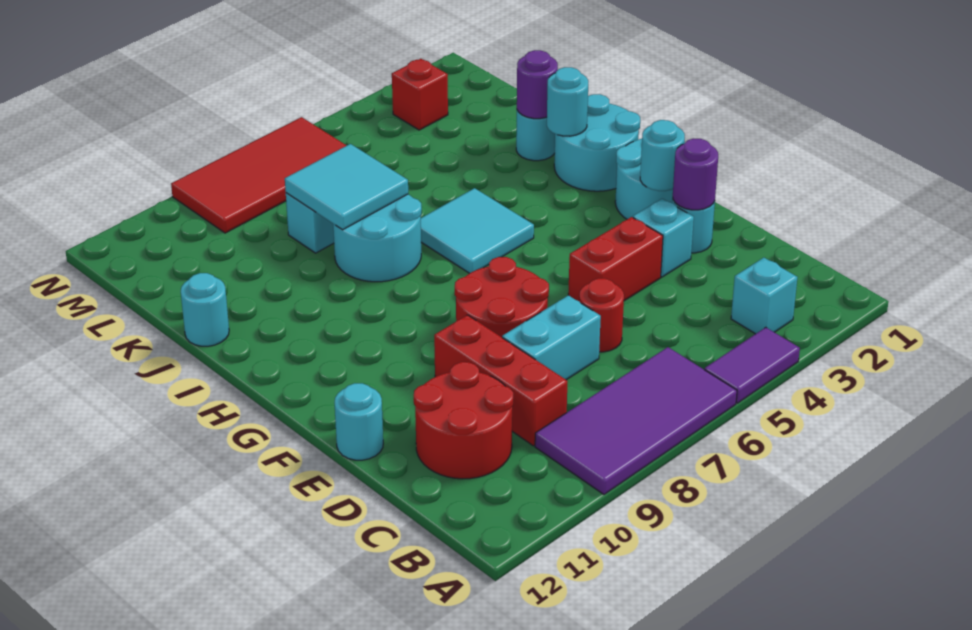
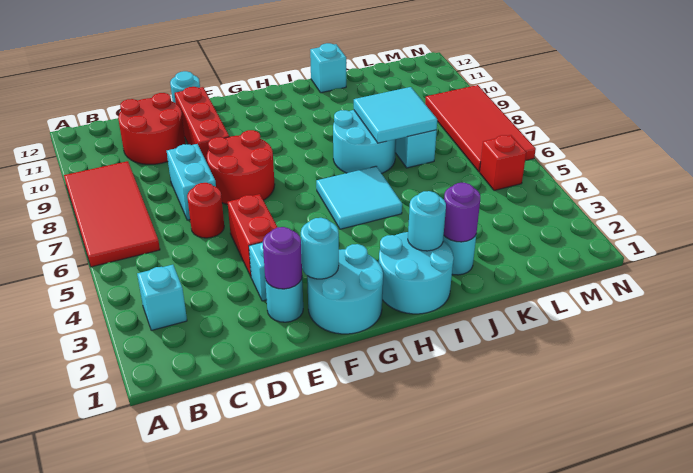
purple tile A4:A5 level 1 -> none
purple tile A6:B9 level 1 -> red tile A6:B9 level 1
red brick C9:E9 level 1 -> red brick E9:E11 level 1
cyan round brick J12 level 1 -> cyan brick J12 level 1
red brick M3 level 1 -> red brick M5 level 1

